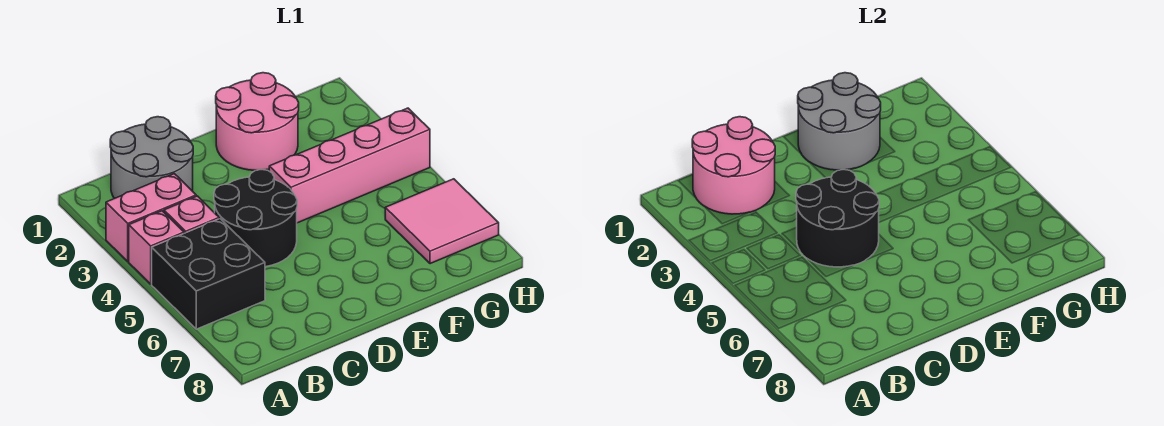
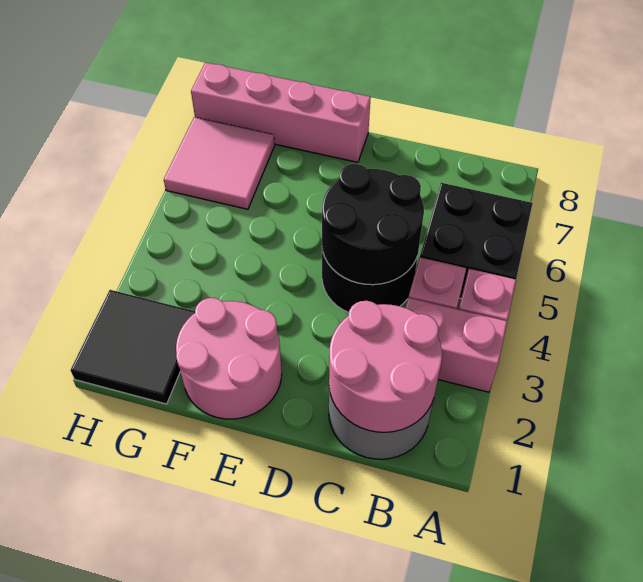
grey round brick E1:F2 level 2 -> none
pink brick E4:H4 level 1 -> pink brick E8:H8 level 1
none -> black tile G1:H2 level 1

